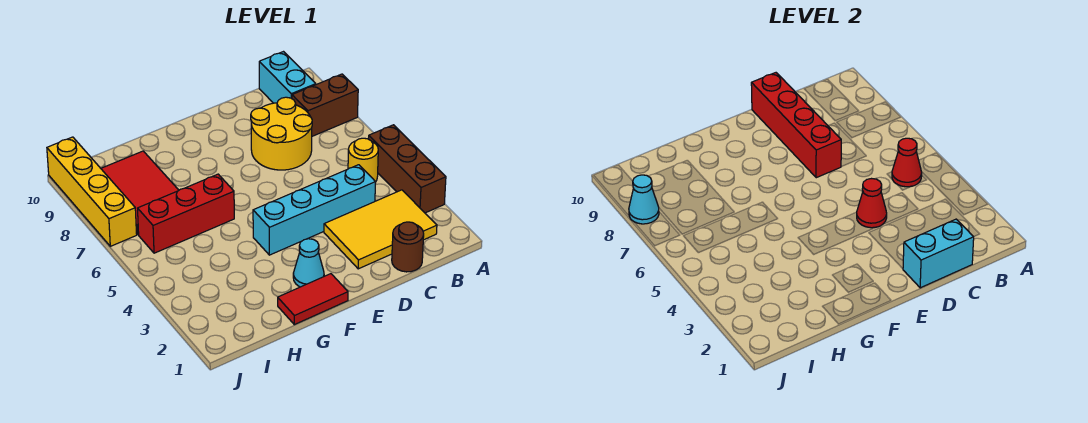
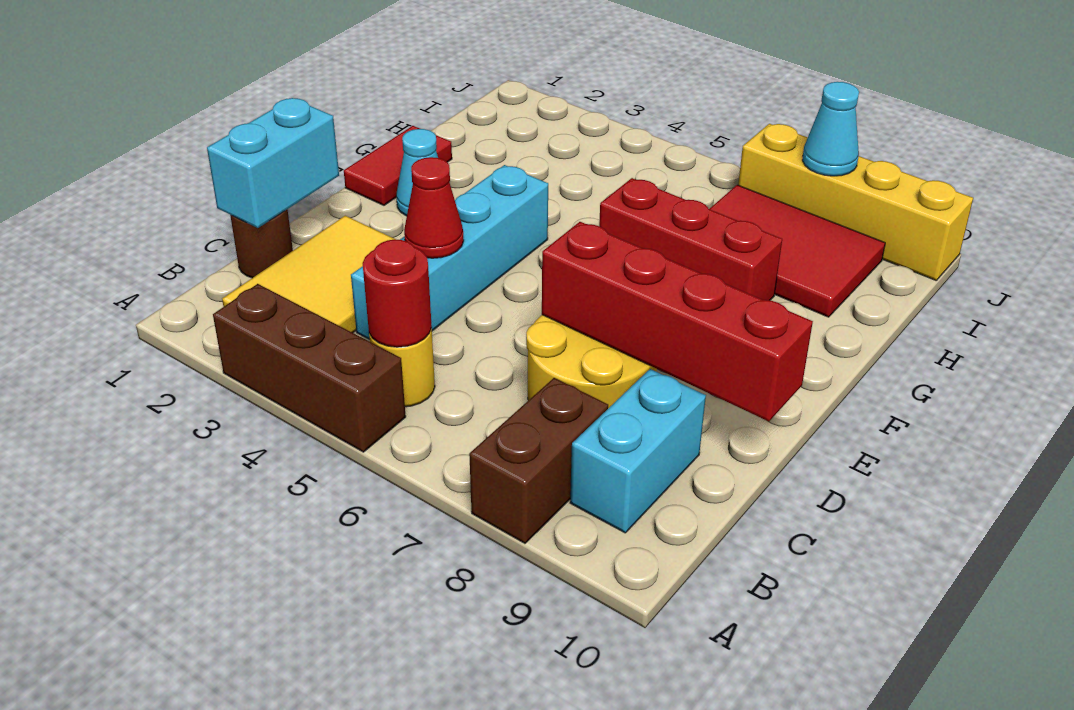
red cone B5 level 2 -> red round brick B5 level 2
cyan brick B9:B10 level 1 -> cyan brick B9:C9 level 1
red brick G6:I6 level 1 -> red brick G6:G8 level 1

